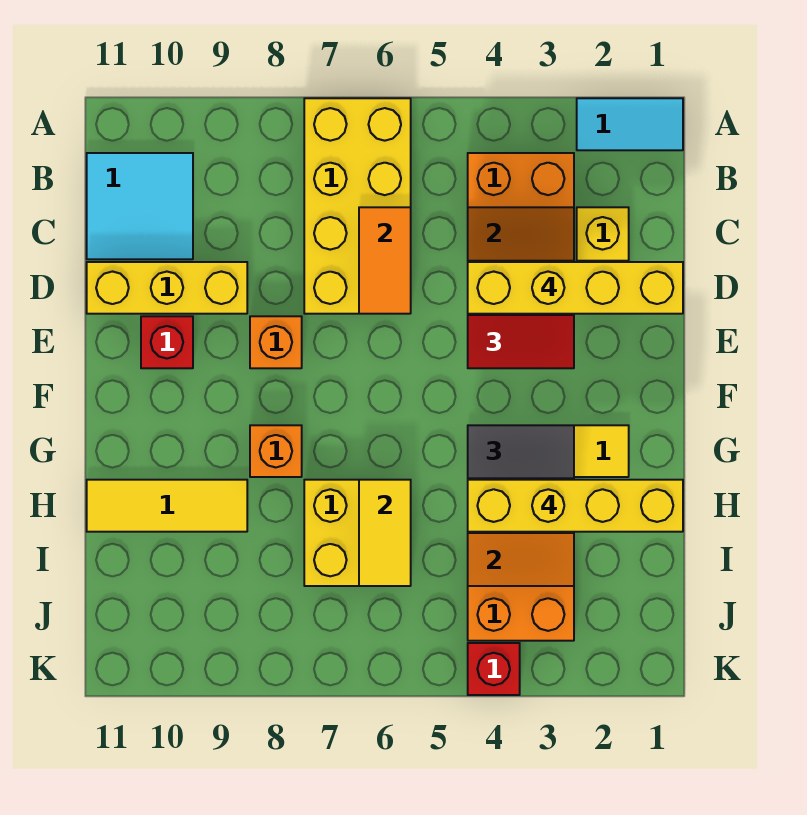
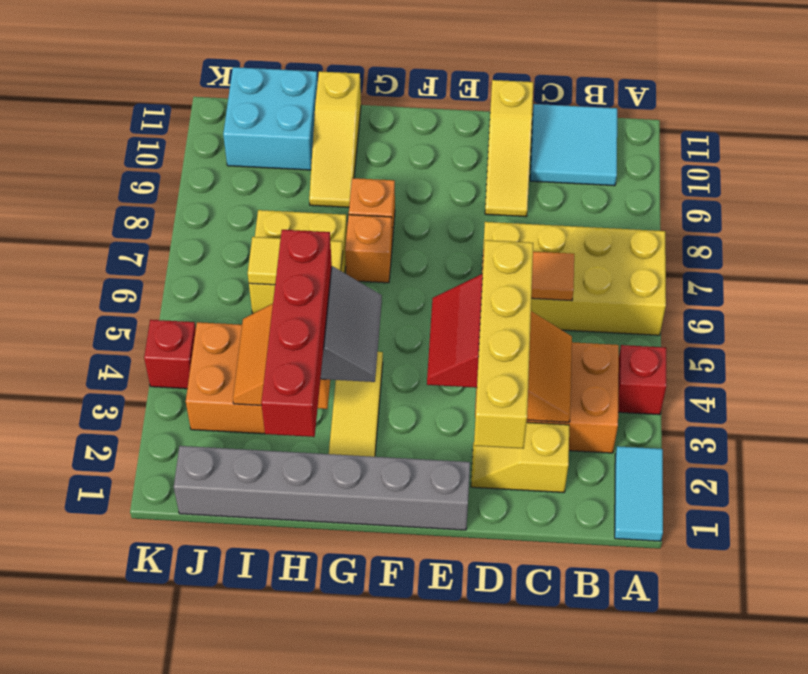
yellow brick D9:D11 level 1 -> yellow slope D9:D11 level 1 top 11
none -> grey brick E1:J1 level 1
orange brick E8 level 1 -> orange brick G7 level 1
red brick E10 level 1 -> red brick A4 level 1
yellow brick H1:H4 level 4 -> red brick H1:H4 level 4
yellow tile H9:H11 level 1 -> yellow slope H9:H11 level 1 top 11
none -> cyan brick I10:J11 level 1

